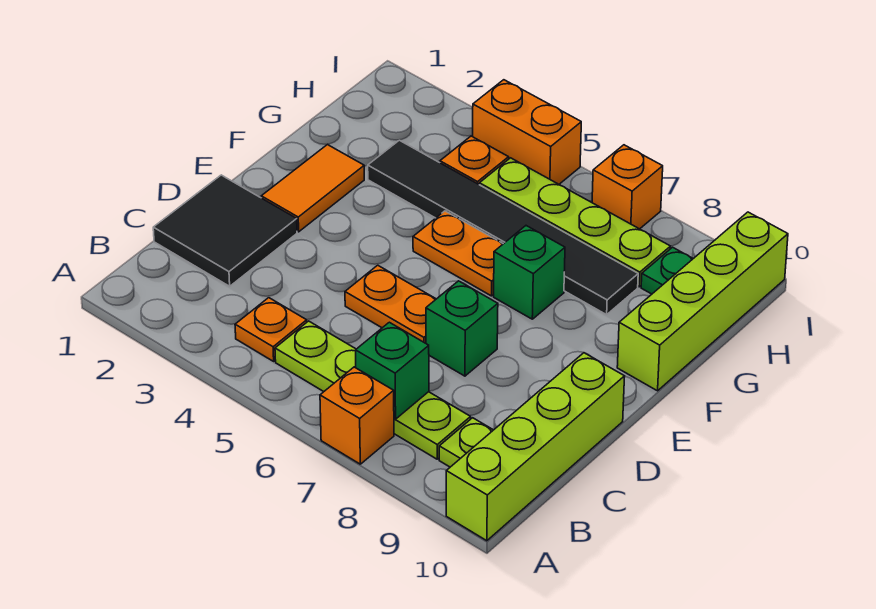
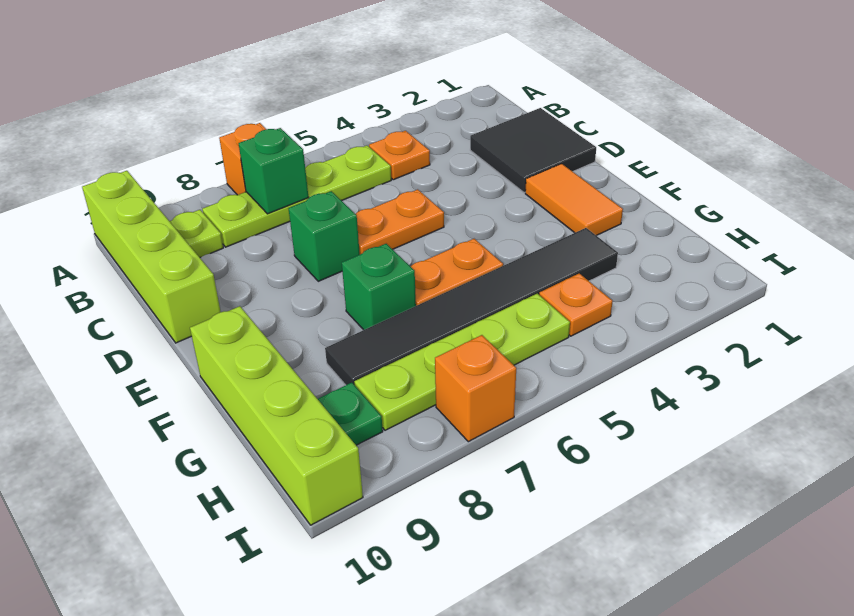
orange brick I4:I5 level 1 -> none

